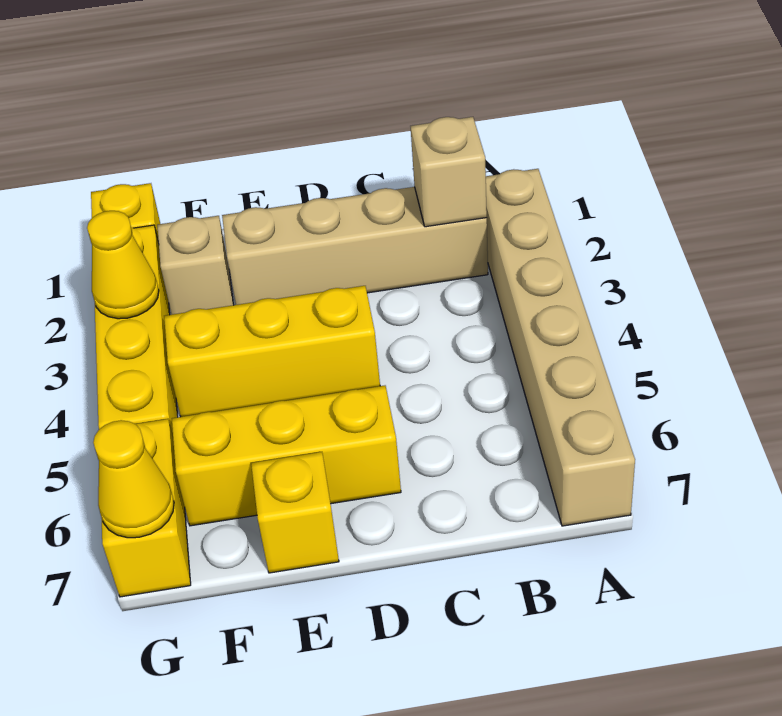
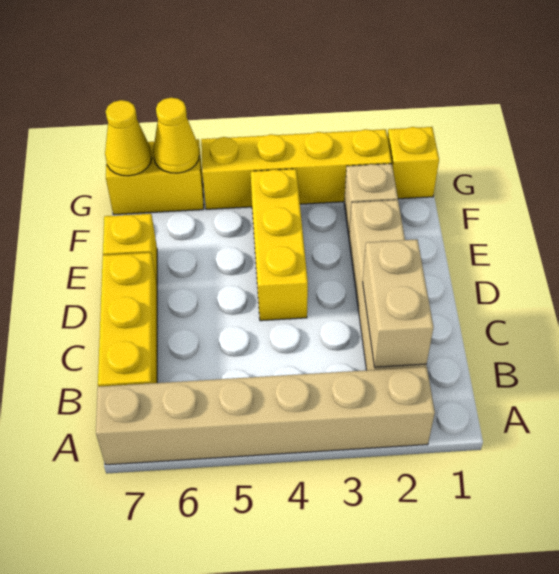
tan brick B2 level 2 -> tan brick B2:C2 level 2
yellow brick D6:F6 level 1 -> yellow brick B7:D7 level 1
yellow cone G3 level 2 -> yellow cone G6 level 2

